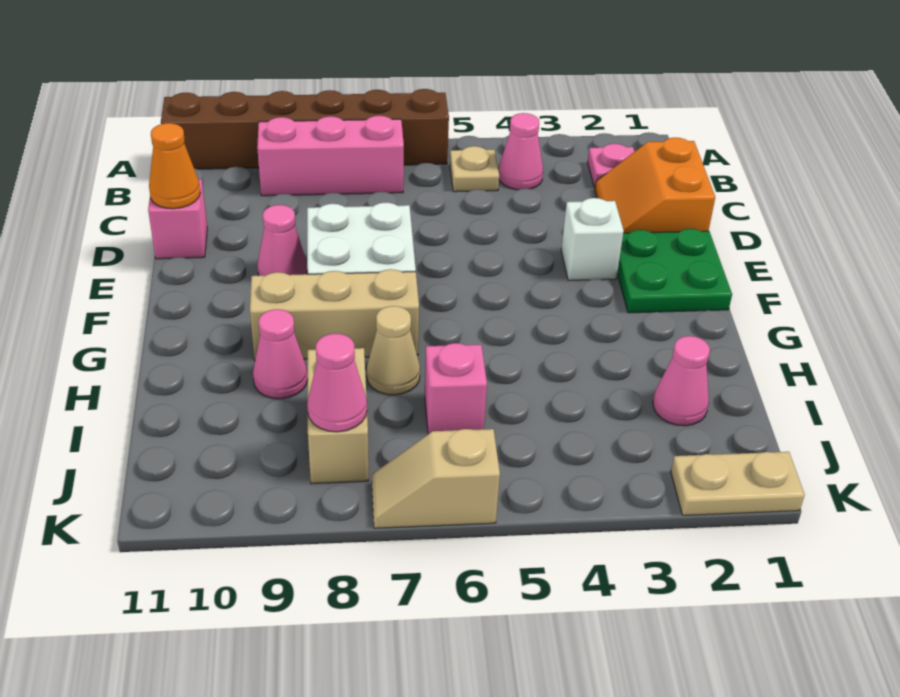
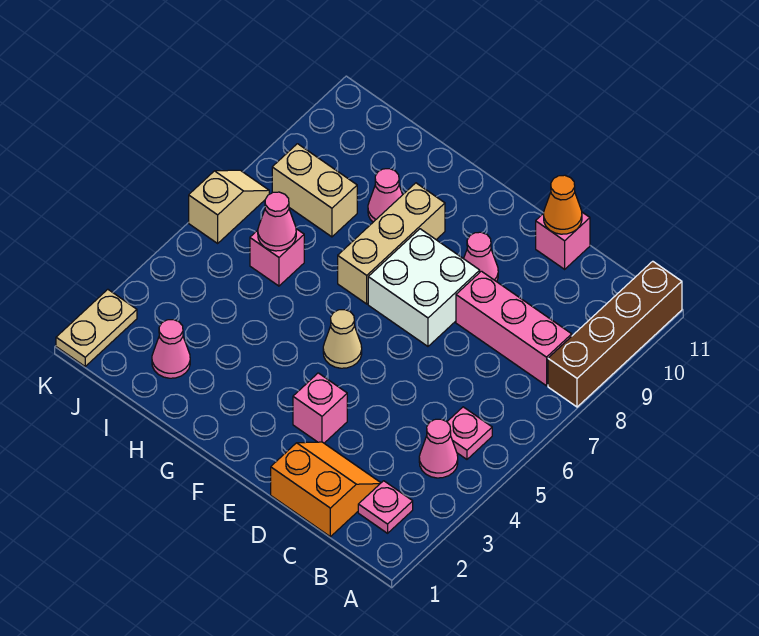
brown brick A6:A11 level 1 -> brown brick A8:A11 level 1
tan plate B5 level 1 -> pink plate B5 level 1
pink brick B7:B9 level 1 -> pink brick B8:D8 level 1
green plate E1:F2 level 1 -> none
white brick E3 level 1 -> pink brick E3 level 1
tan cone H7 level 1 -> tan cone F5 level 1
pink cone J8 level 2 -> pink cone I6 level 2

